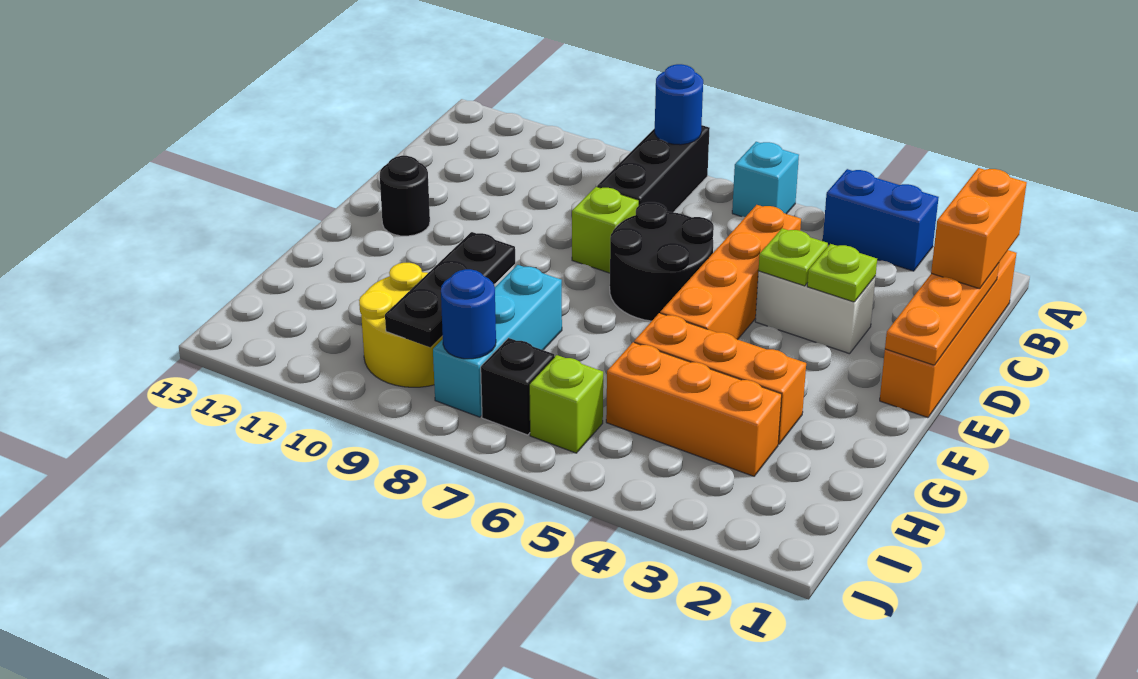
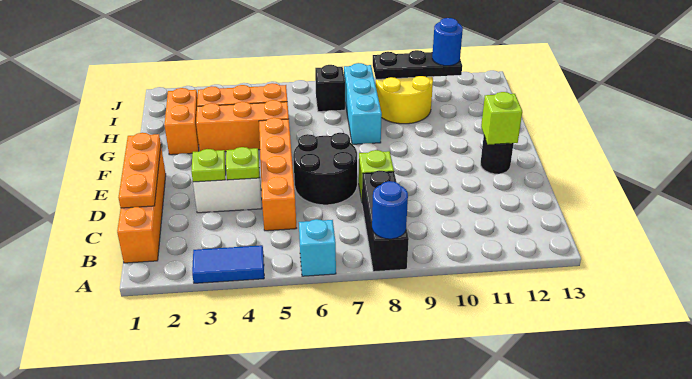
blue brick A3:A4 level 1 -> blue tile A3:A4 level 1
orange brick B1:C1 level 3 -> orange brick G2:H2 level 1
black plate G9:I9 level 2 -> black plate I9:I11 level 2
lime brick I6 level 1 -> lime brick E12 level 2
blue round brick I8 level 2 -> blue round brick I11 level 3

